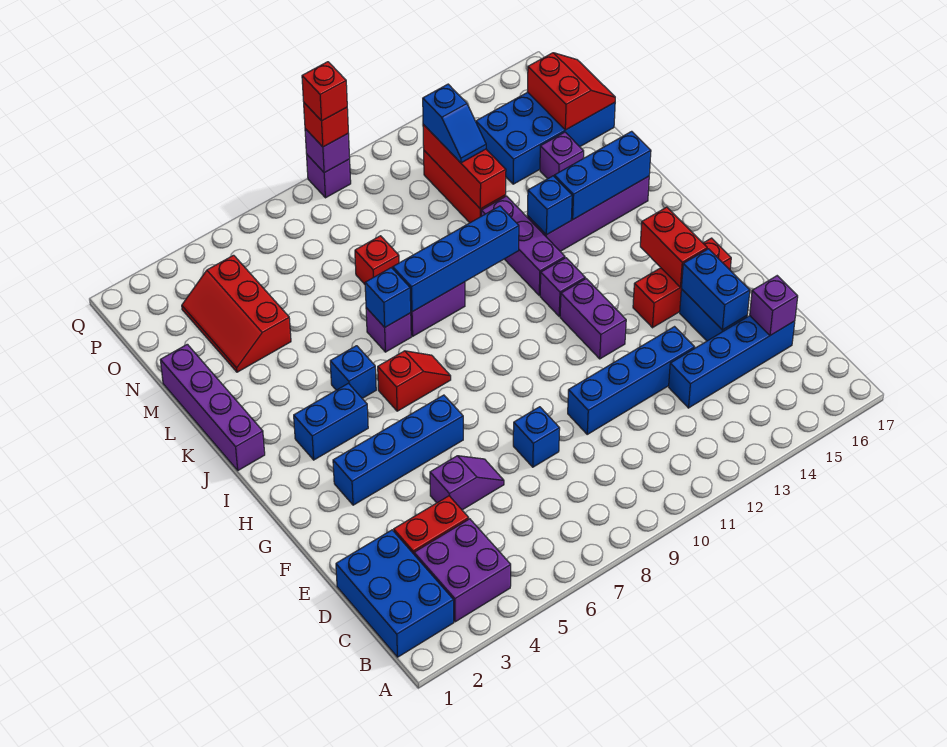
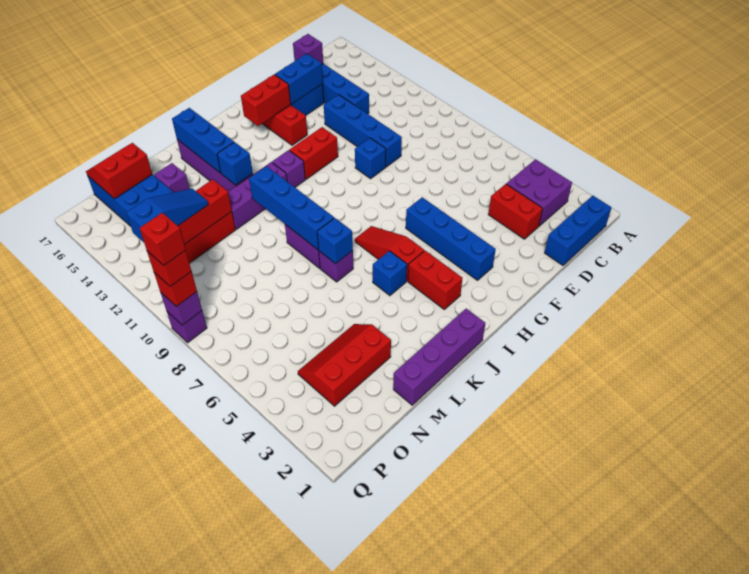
blue brick B1:D2 level 1 -> blue brick B1:D1 level 1
purple slope E5:E6 level 1 top 5 -> none
blue brick E8 level 1 -> blue brick F10 level 1
purple brick G12:H12 level 1 -> red brick G12:H12 level 1
blue brick I3:I4 level 1 -> red brick I3:I4 level 1
red slope I6:I7 level 1 top 6 -> red slope I5:I7 level 1 top 5
red slope M3:O4 level 1 top 4 -> red slope M3:O4 level 1 top 3
red brick M8 level 1 -> red brick Q9 level 5
blue slope N12:O12 level 3 top O -> blue slope N12:P12 level 3 top P

